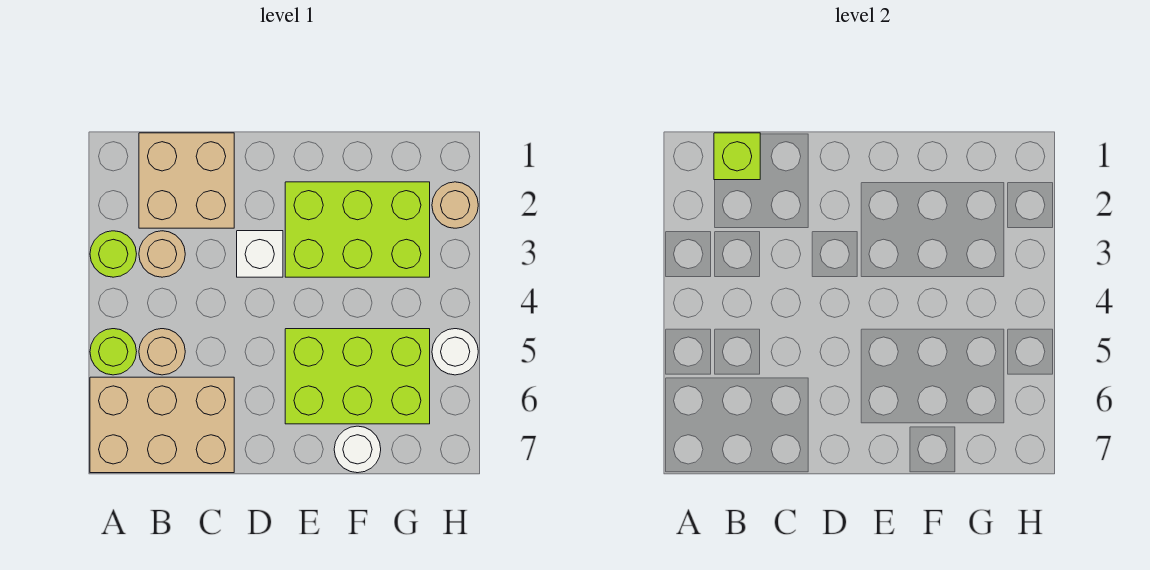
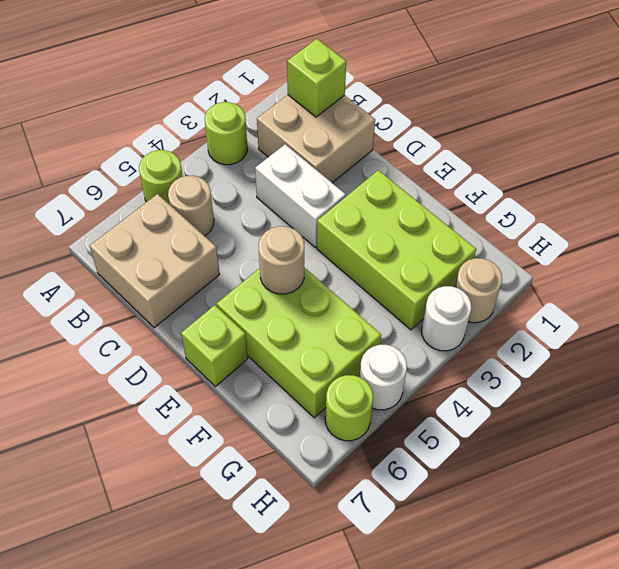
tan brick A6:C7 level 1 -> tan brick B6:C7 level 1
tan round brick B3 level 1 -> tan round brick E5 level 2
white brick D3 level 1 -> white brick C3:D3 level 1
none -> lime brick E7 level 1
white round brick F7 level 1 -> white round brick H3 level 1
none -> lime round brick H6 level 1

